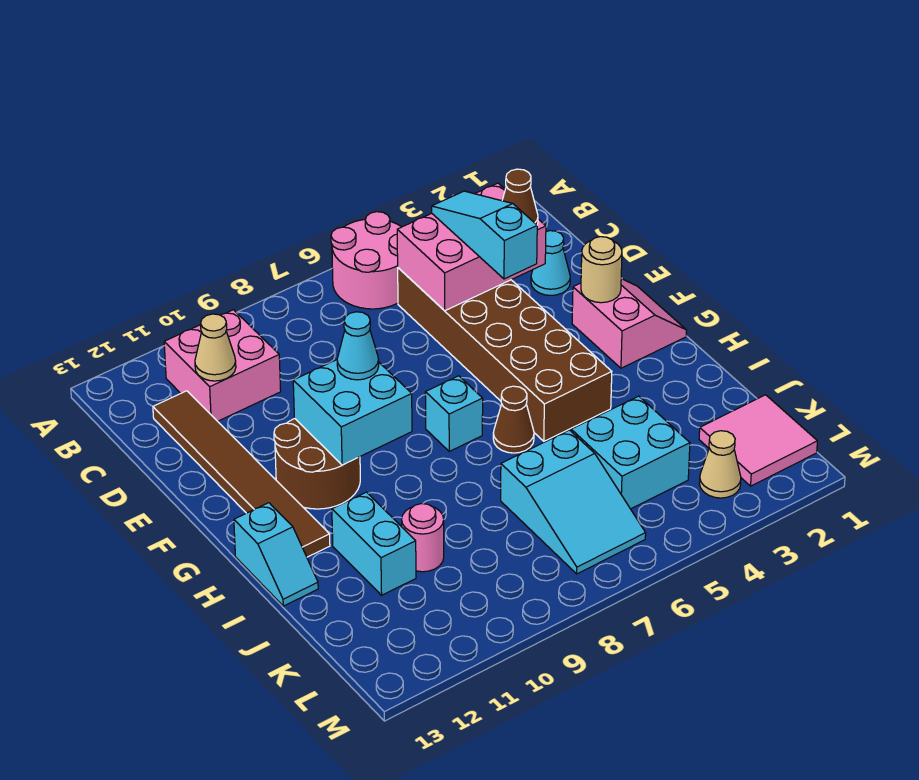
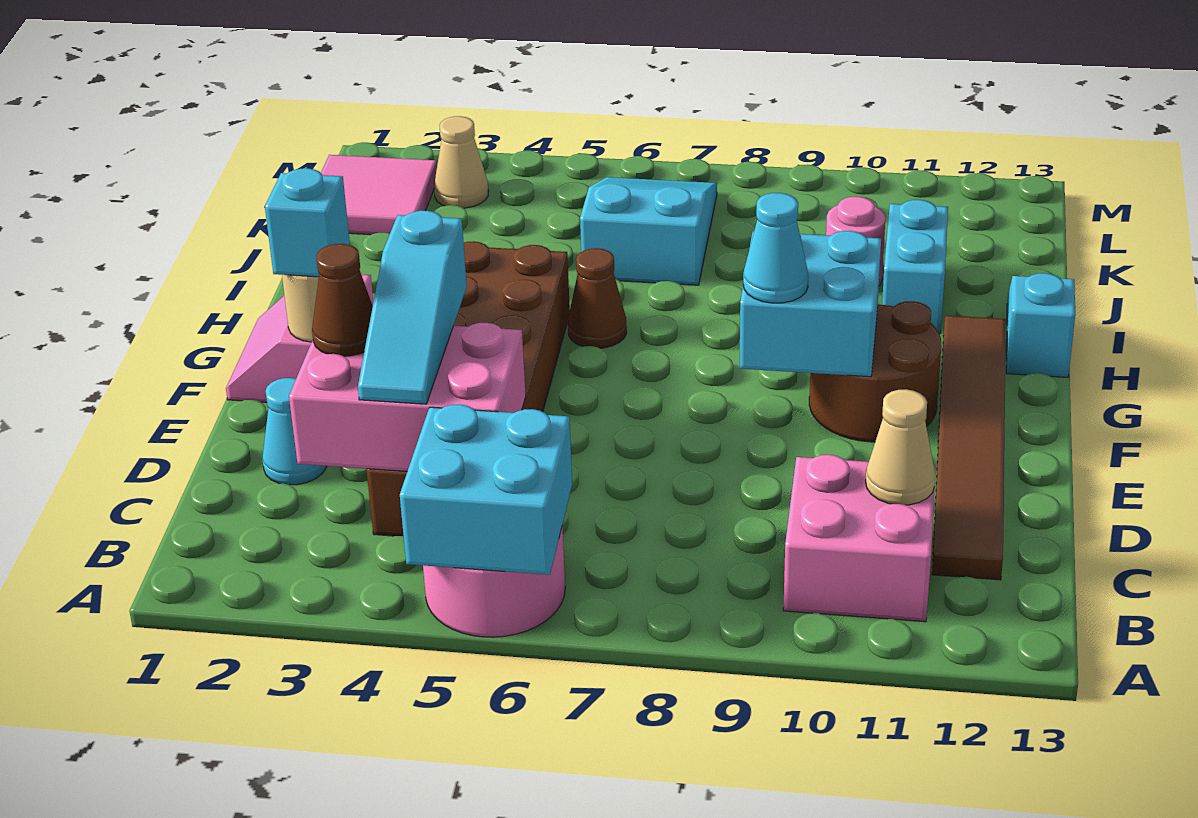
cyan brick G7 level 1 -> cyan brick F2 level 3
cyan brick J4:K5 level 1 -> cyan brick A5:B6 level 2

